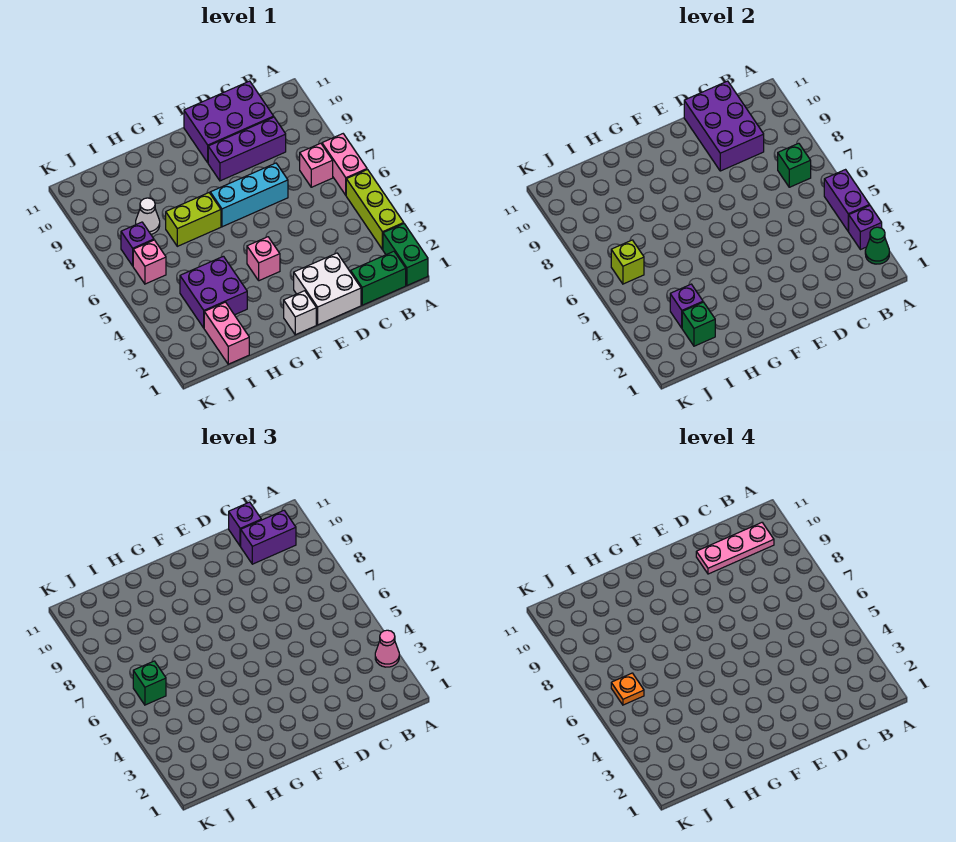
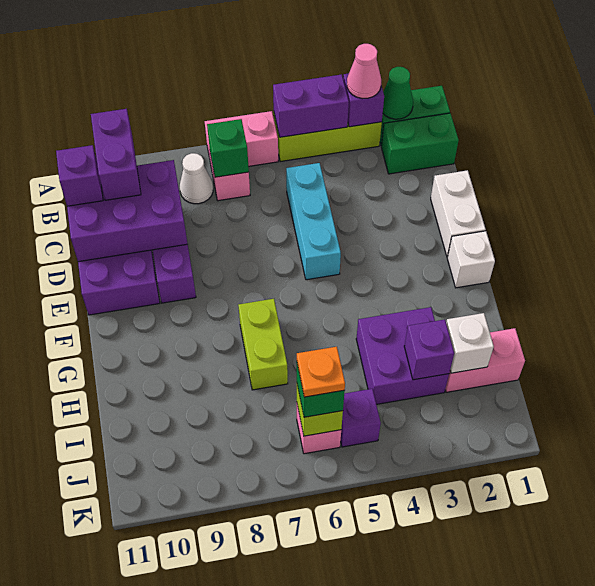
green brick B1:C1 level 1 -> green brick B1:B2 level 1
pink plate B10:D10 level 4 -> none
white brick D1:E2 level 1 -> white brick D1:E1 level 1
cyan brick D7:F7 level 1 -> cyan brick C5:E5 level 1
pink brick F4 level 1 -> none
green brick I2 level 2 -> white brick I2 level 2
white cone I8 level 1 -> white cone B8 level 1
purple brick J7 level 1 -> purple brick J5 level 1

